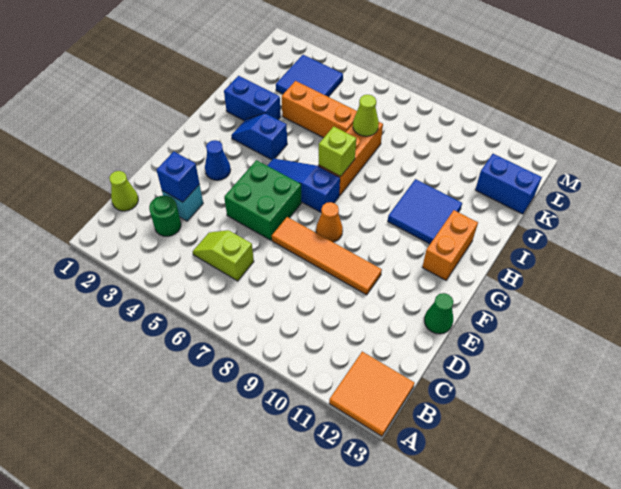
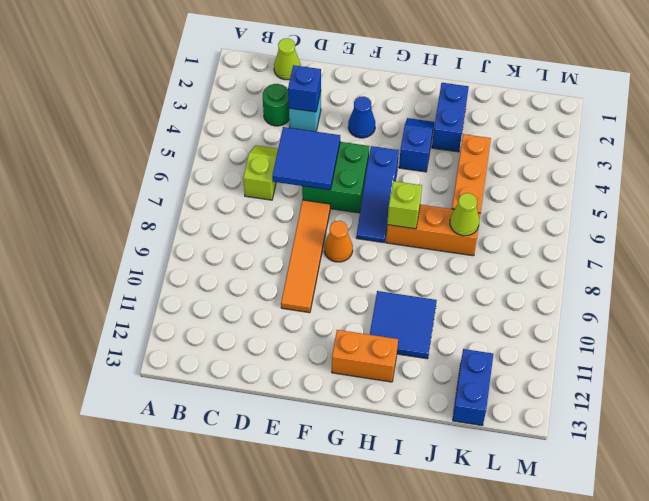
orange tile A12:B13 level 1 -> none
green cone E13 level 1 -> none
blue slope G5:G7 level 1 top 7 -> blue slope G5:G7 level 1 top 5
blue tile K3:L4 level 1 -> blue tile D5:E6 level 2

